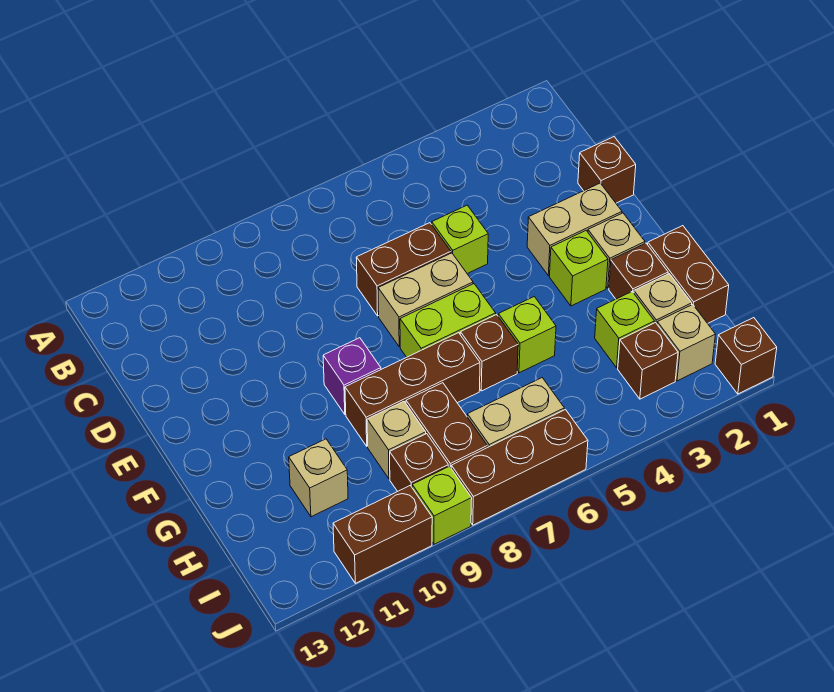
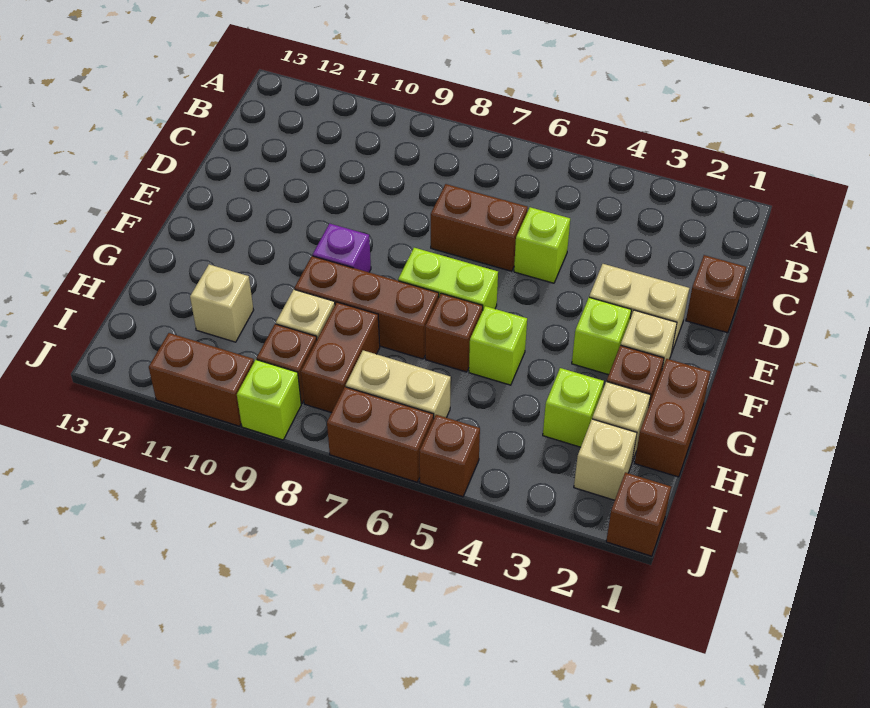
tan brick E6:E7 level 1 -> none
brown brick I3 level 1 -> brown brick J5 level 1
brown brick J6:J8 level 1 -> brown brick J6:J7 level 1

